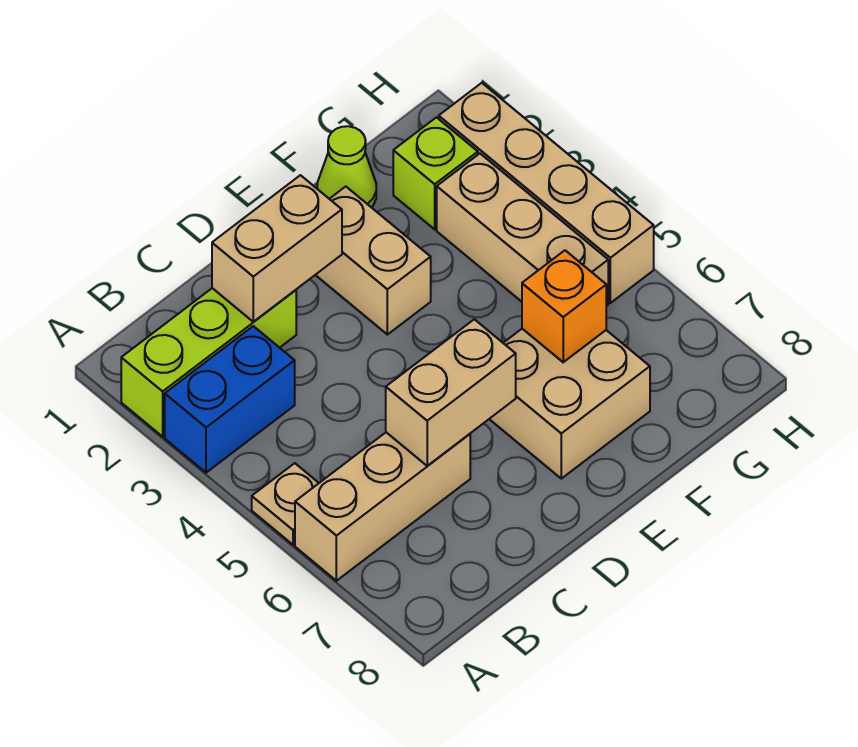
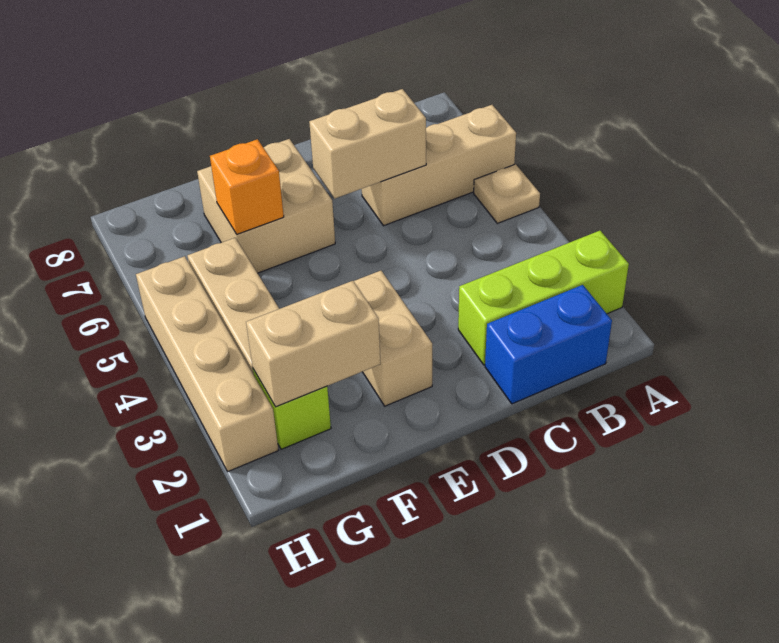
blue brick A3:B3 level 1 -> blue brick B1:C1 level 1
tan brick C2:D2 level 2 -> tan brick F2:G2 level 2
lime cone F1 level 1 -> none

